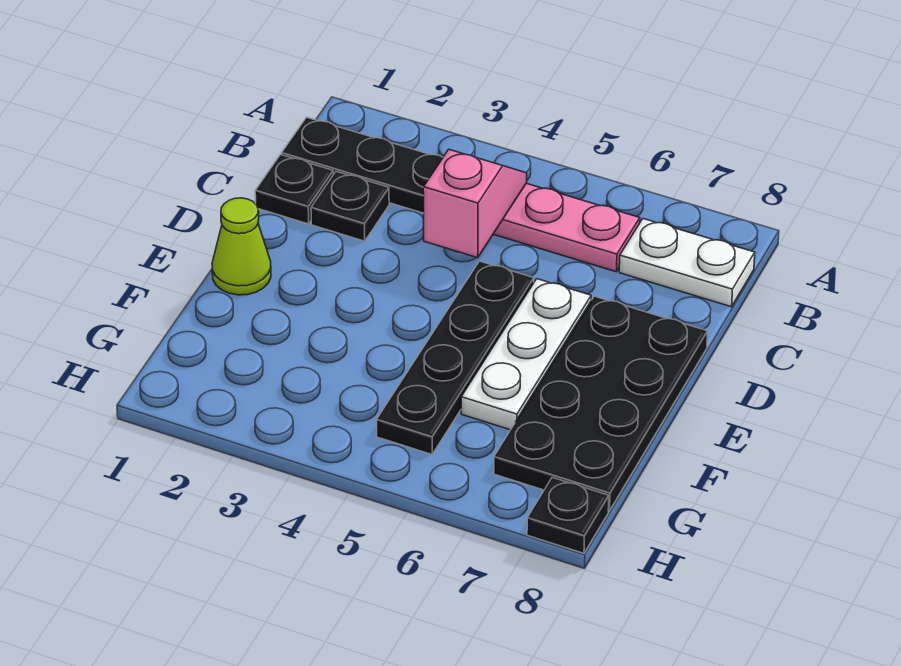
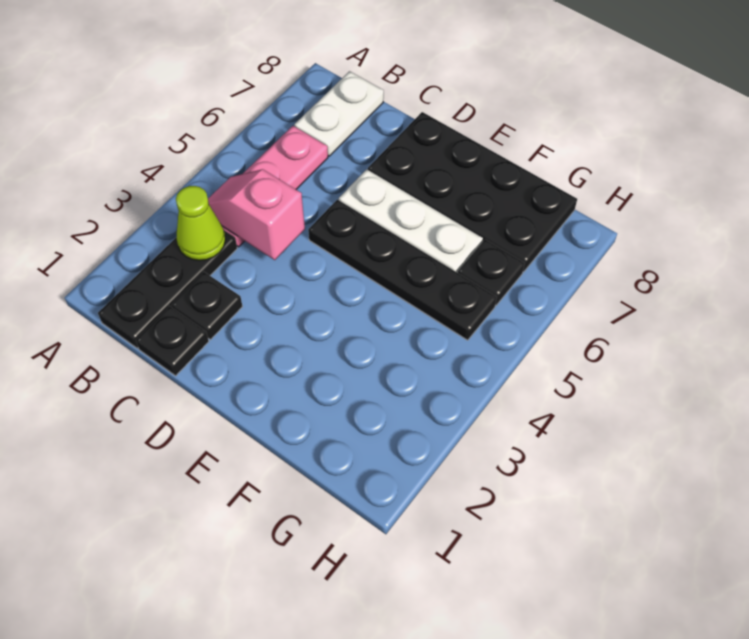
lime cone E1 level 1 -> lime cone B3 level 2
black plate H8 level 1 -> black plate G6 level 1

